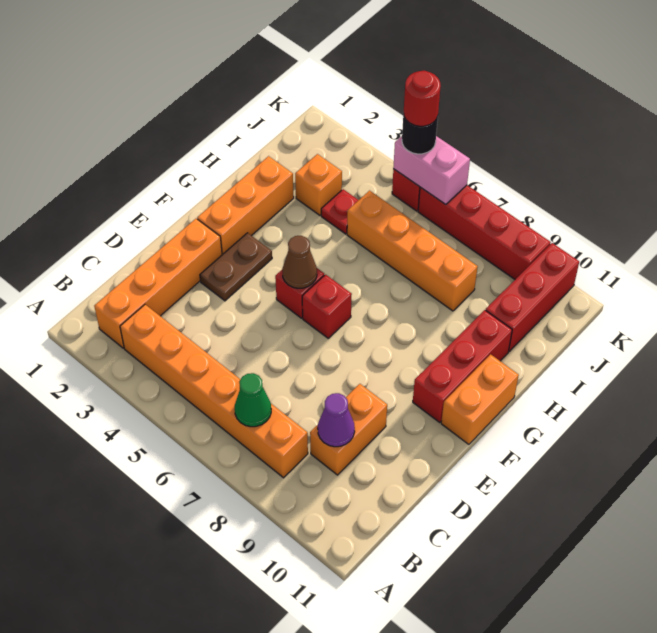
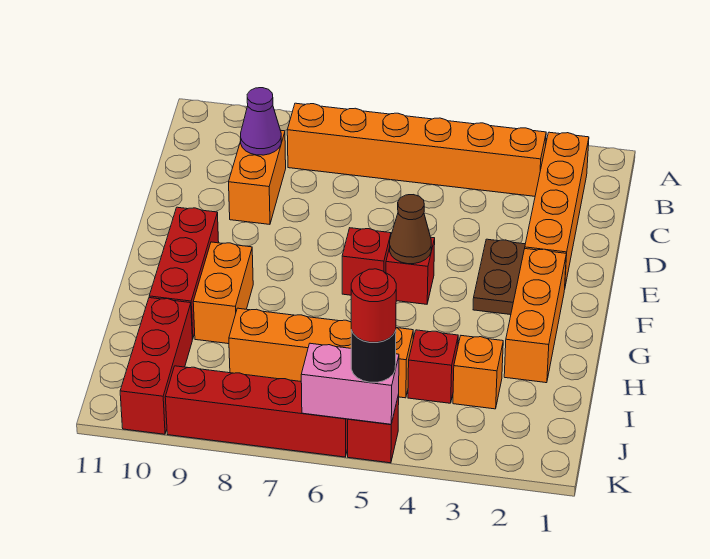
green cone B7 level 2 -> none
orange brick F11:G11 level 1 -> orange brick G9:H9 level 1
red plate I4 level 1 -> red brick I4 level 1

